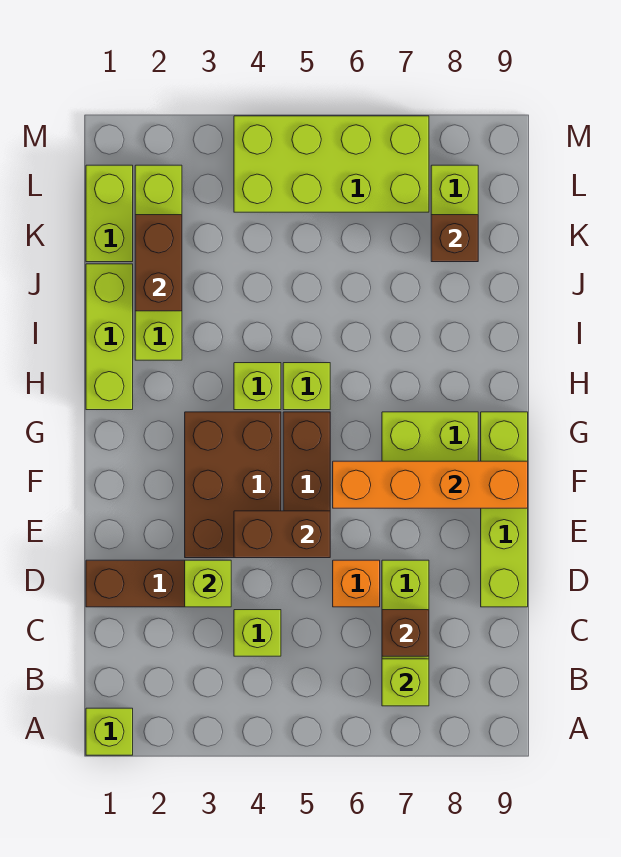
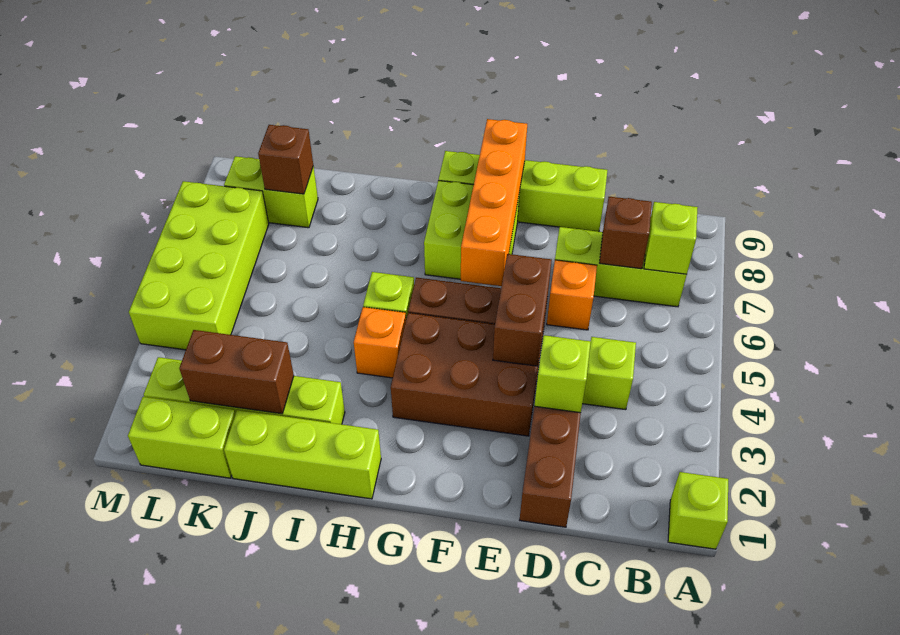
lime brick H4 level 1 -> orange brick H4 level 1

